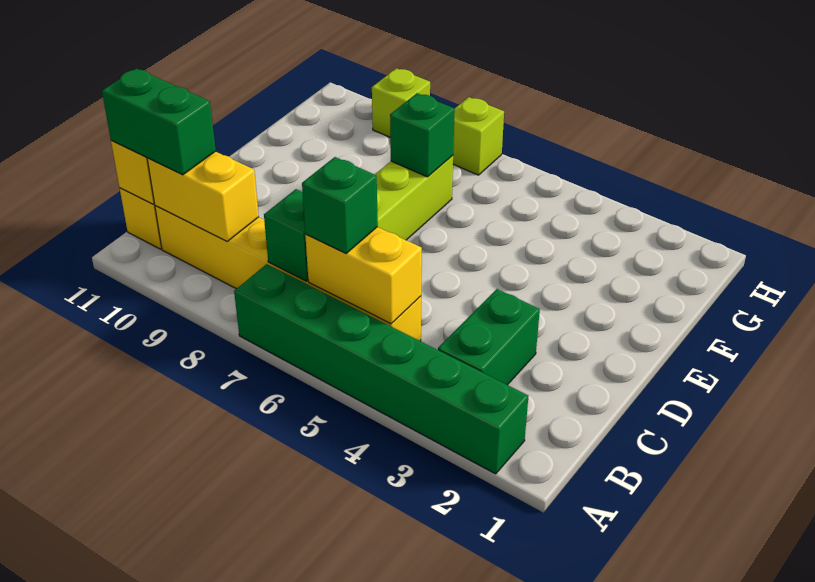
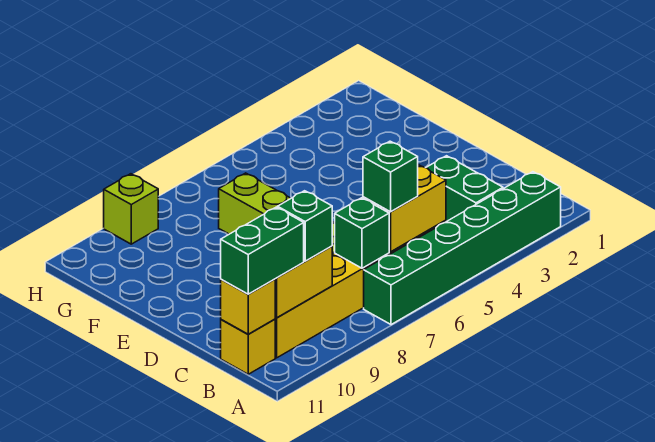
green brick F7 level 2 -> green brick B9 level 3
lime brick H7 level 1 -> none

